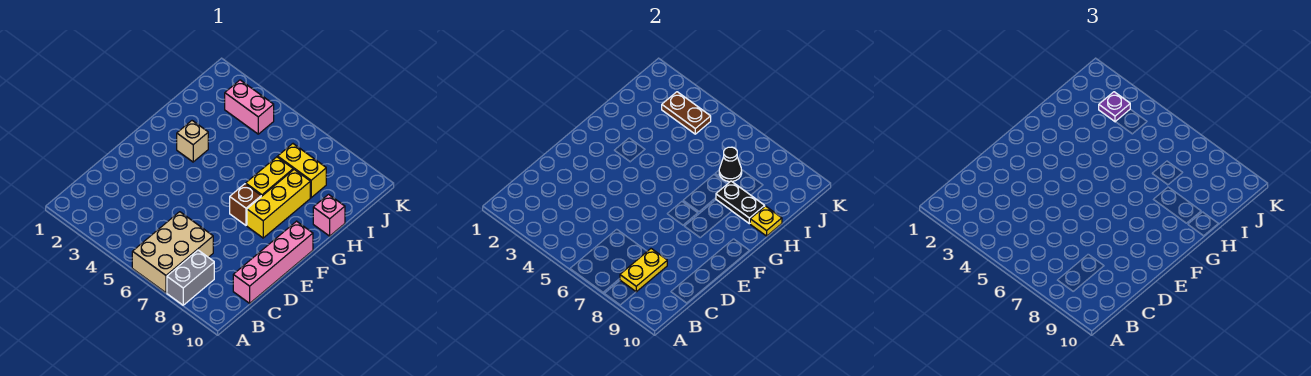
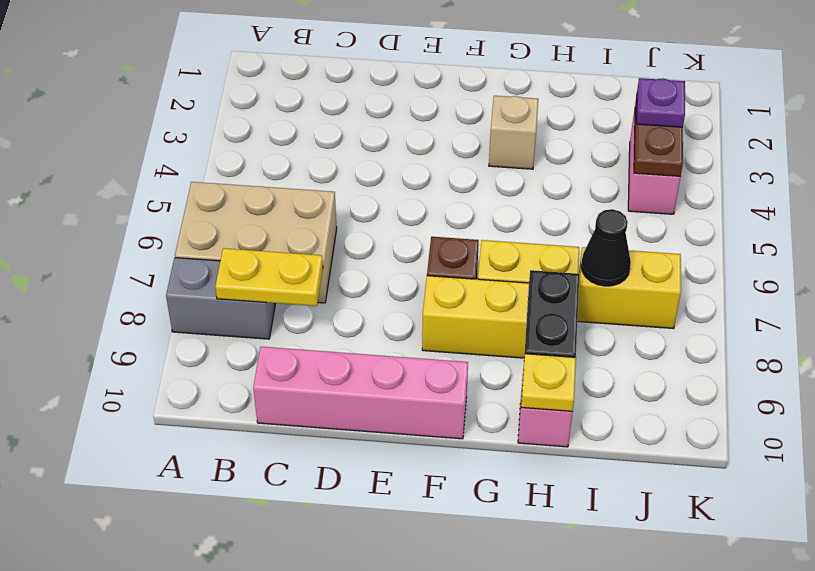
yellow brick I7:I8 level 1 -> yellow brick I7:J7 level 1

